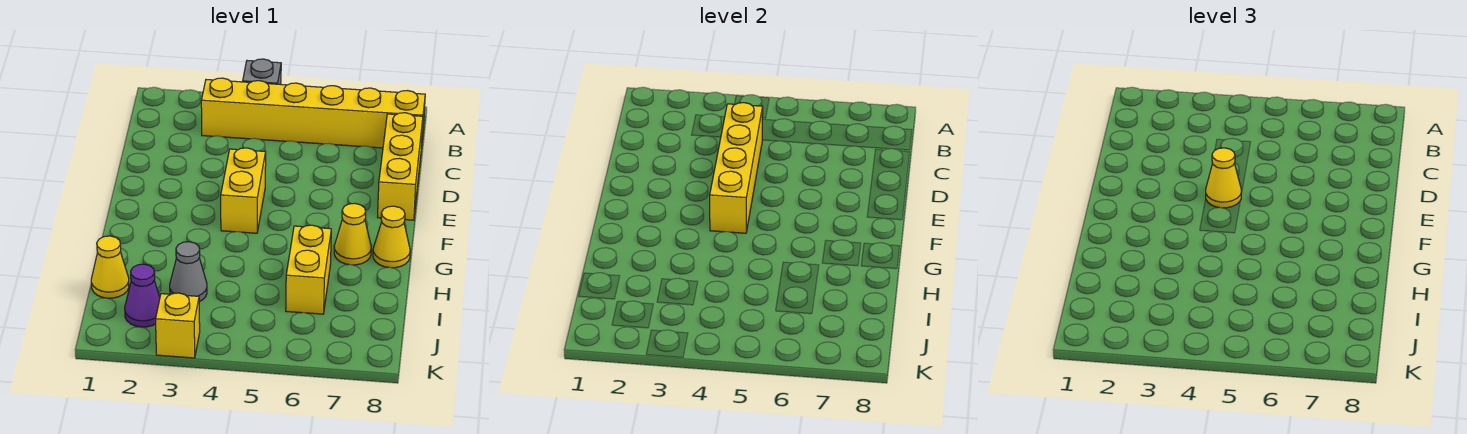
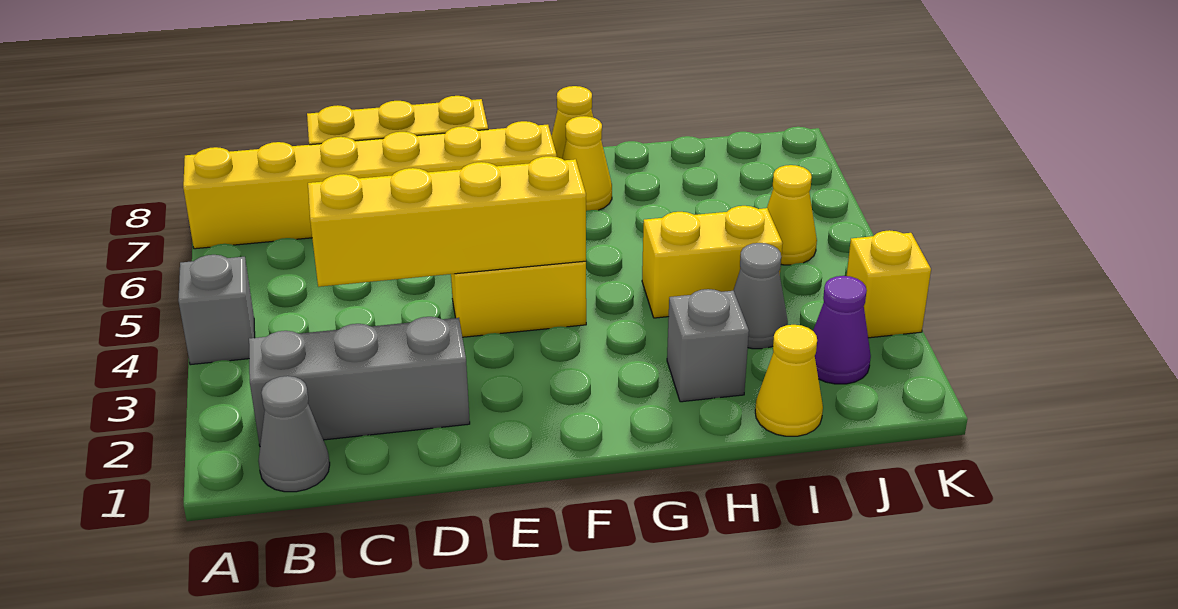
none -> grey cone B1 level 1
none -> grey brick B2:D2 level 1
yellow brick B3:B8 level 1 -> yellow brick A7:F7 level 1
yellow cone E4 level 3 -> yellow cone J5 level 1
none -> grey brick H2 level 1
yellow brick H6:I6 level 1 -> yellow brick H4:I4 level 1

